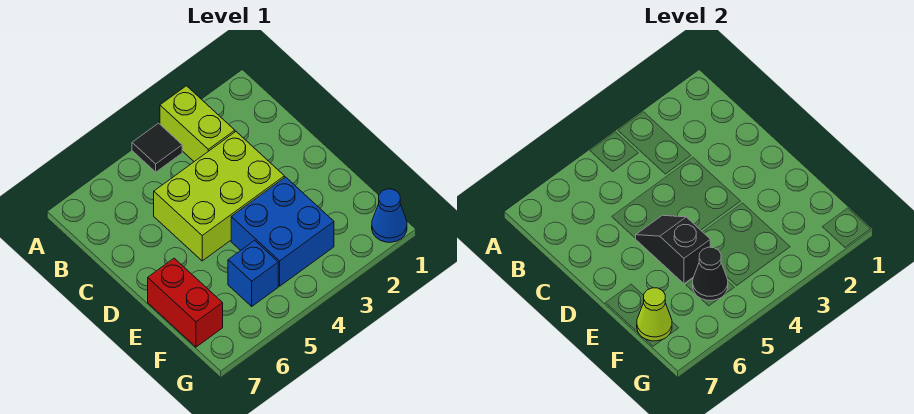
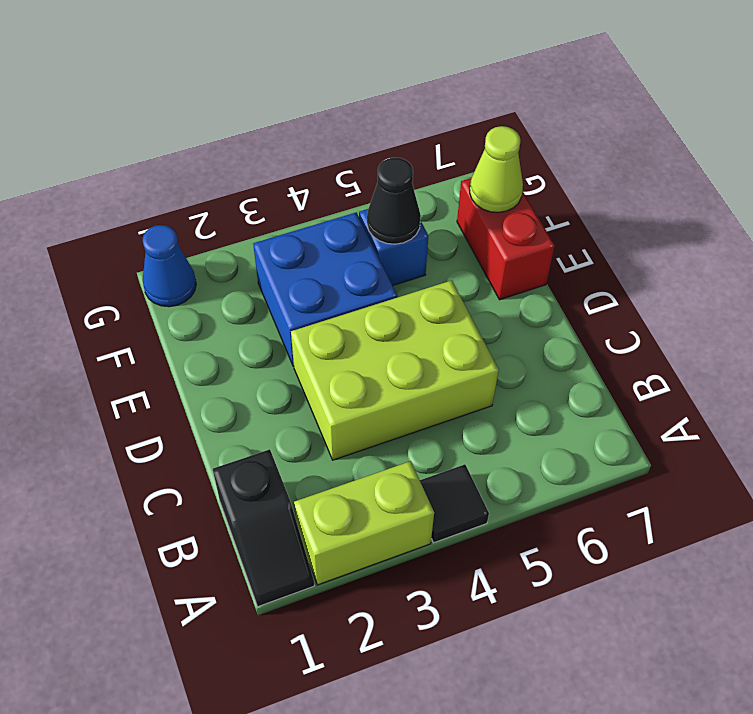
lime brick A3:B3 level 1 -> lime brick A2:A3 level 1
black slope D5:E5 level 2 top E -> black slope A1:B1 level 1 top B

